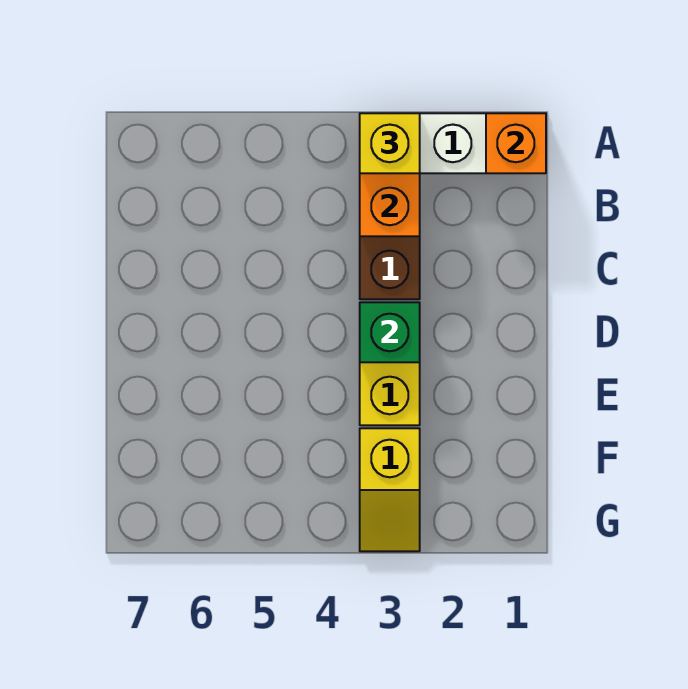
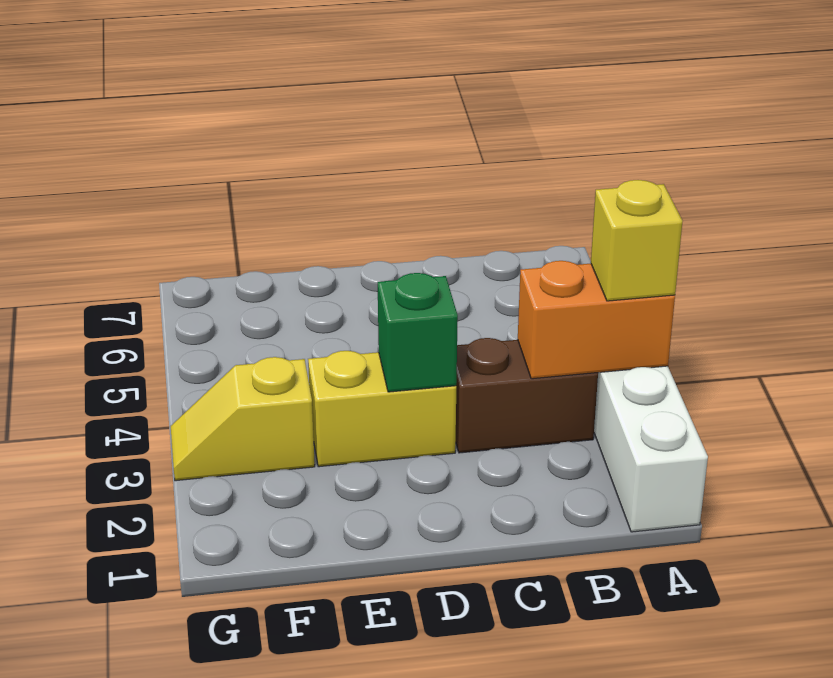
orange brick A1 level 2 -> none

